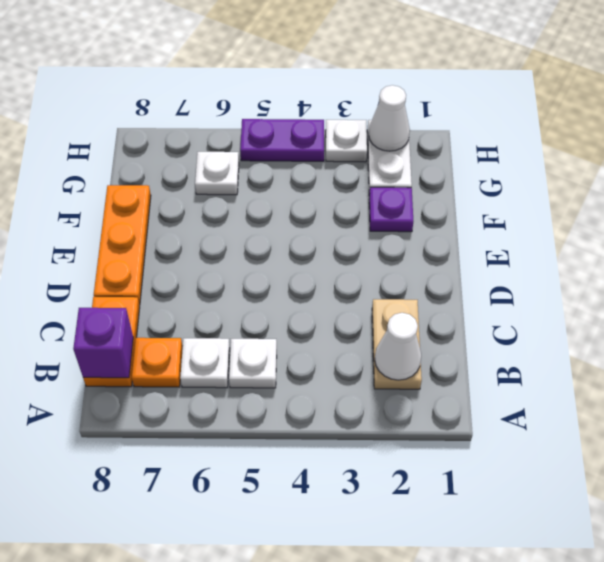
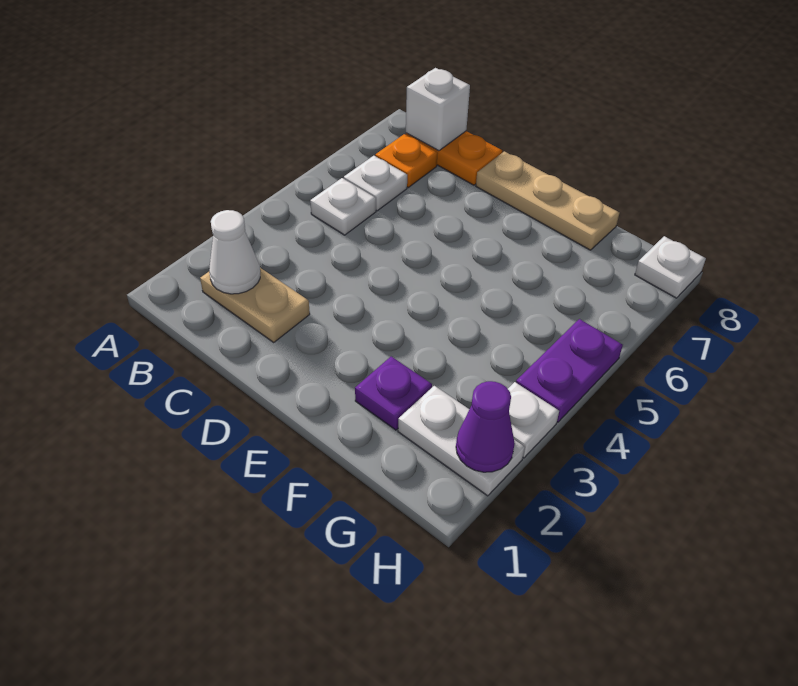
purple brick B8 level 2 -> white brick B8 level 2
orange plate D8:F8 level 1 -> tan plate D8:F8 level 1
white plate G6 level 1 -> white plate H8 level 1
white cone H2 level 2 -> purple cone H2 level 2

